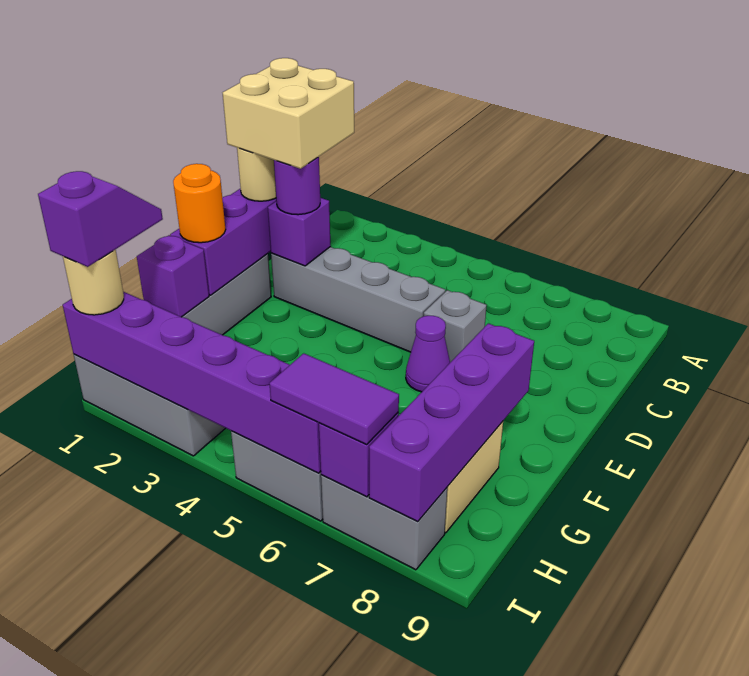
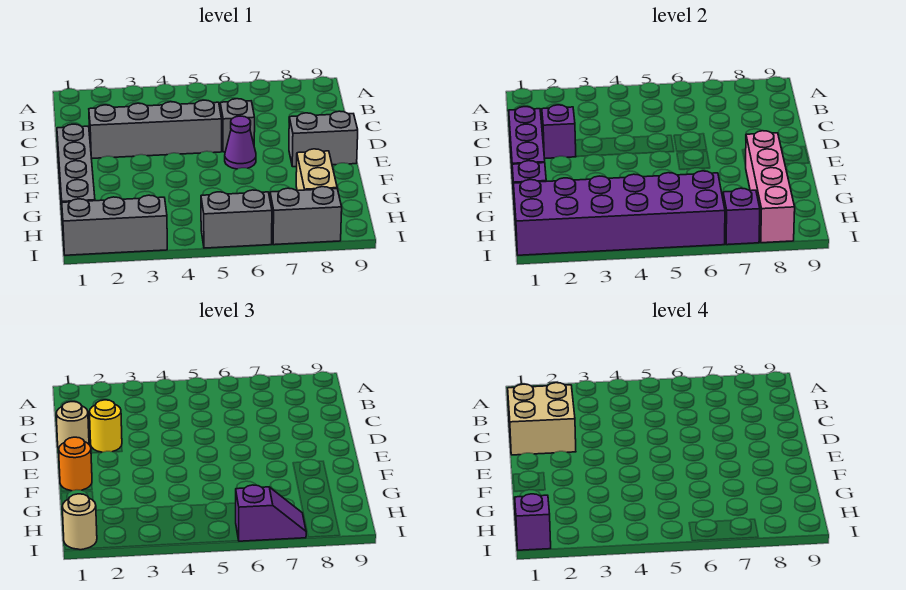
purple round brick D2 level 3 -> yellow round brick D2 level 3
none -> grey brick E8:E9 level 1
purple brick F8:I8 level 2 -> pink brick F8:I8 level 2
purple brick I1:I6 level 2 -> purple brick H1:I6 level 2
purple tile I6:I7 level 3 -> purple slope I6:I7 level 3 top 6

